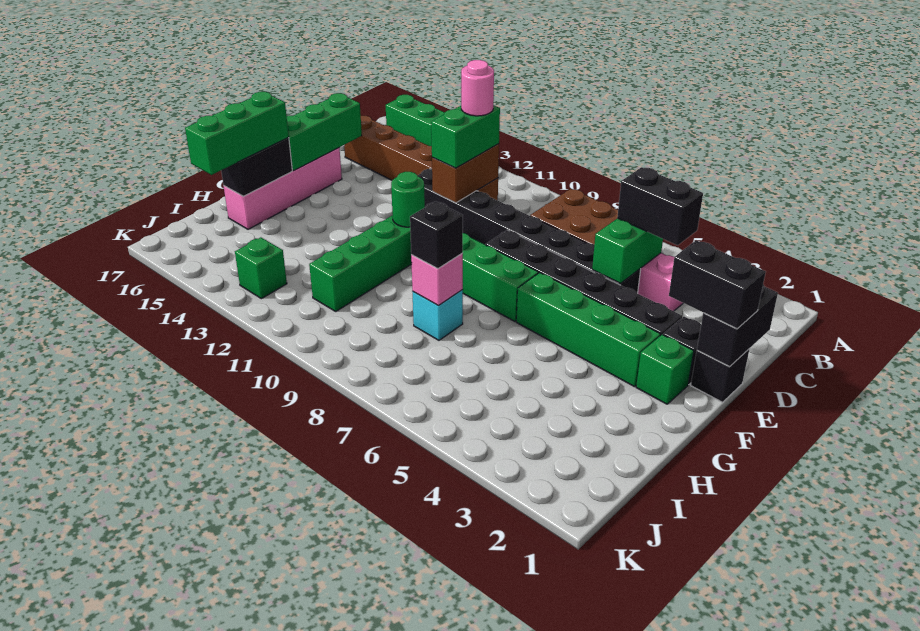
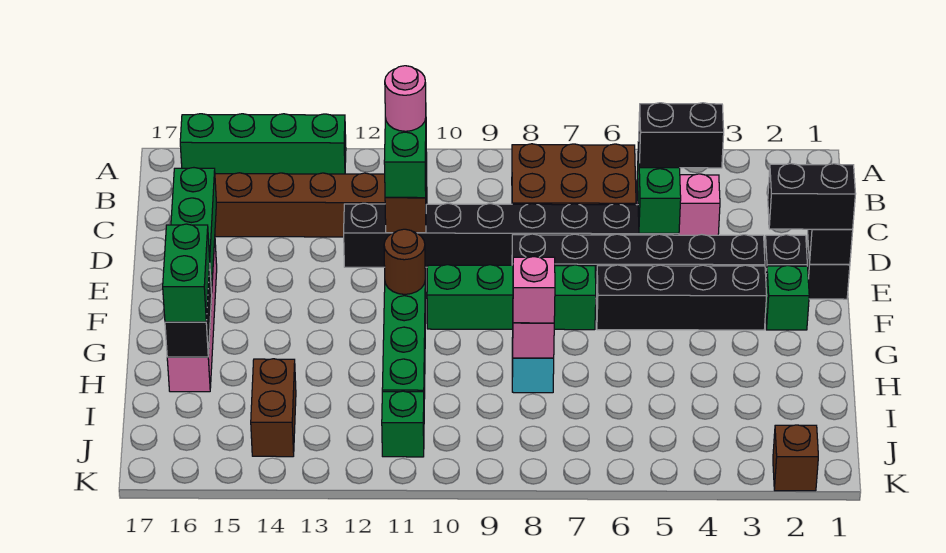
green brick F3:F6 level 1 -> black brick F3:F6 level 1
green round brick F11 level 2 -> brown round brick F11 level 2
green brick G16:I16 level 3 -> green brick G16:H16 level 3
black brick H8 level 3 -> pink brick H8 level 3
none -> brown brick I14:J14 level 1
green brick J13 level 1 -> green brick J11 level 1
none -> brown brick K2 level 1

